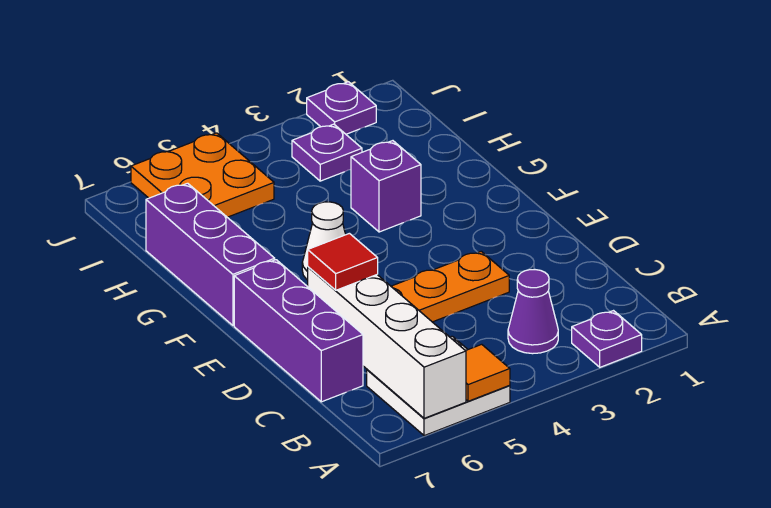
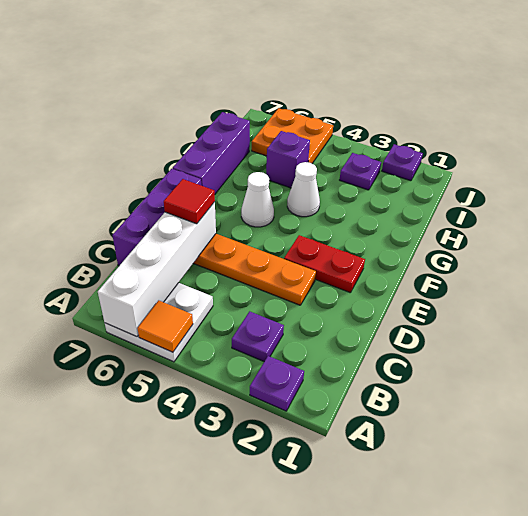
purple cone B3 level 1 -> purple plate B3 level 1
none -> red plate E2:E3 level 1
purple brick G3 level 1 -> purple brick H5 level 1
none -> white cone G4 level 1

